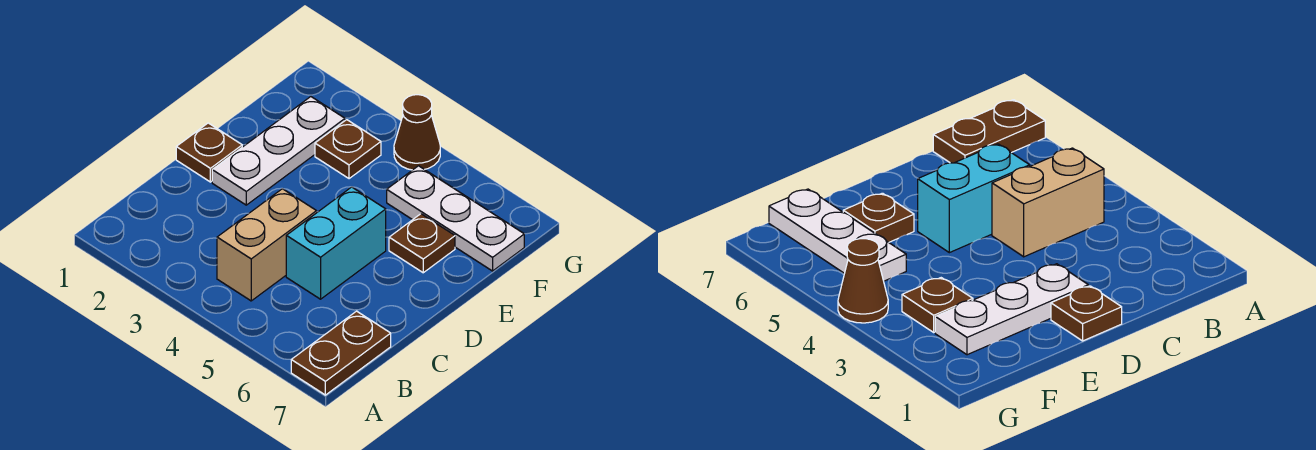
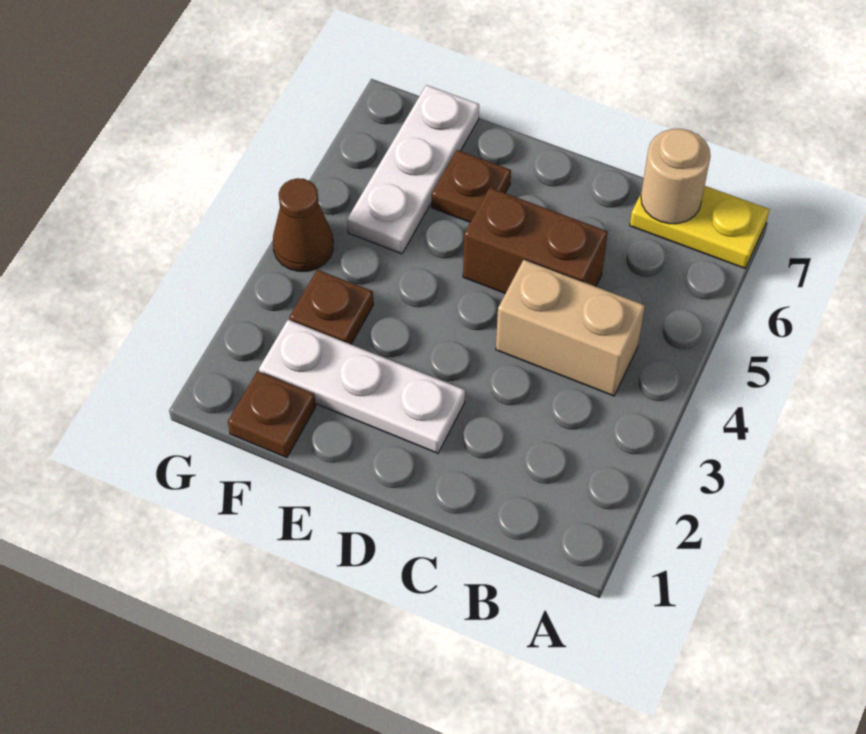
brown plate A7:B7 level 1 -> yellow plate A7:B7 level 1
none -> tan round brick B7 level 2
cyan brick C5:D5 level 1 -> brown brick C5:D5 level 1
brown plate D1 level 1 -> brown plate F1 level 1

